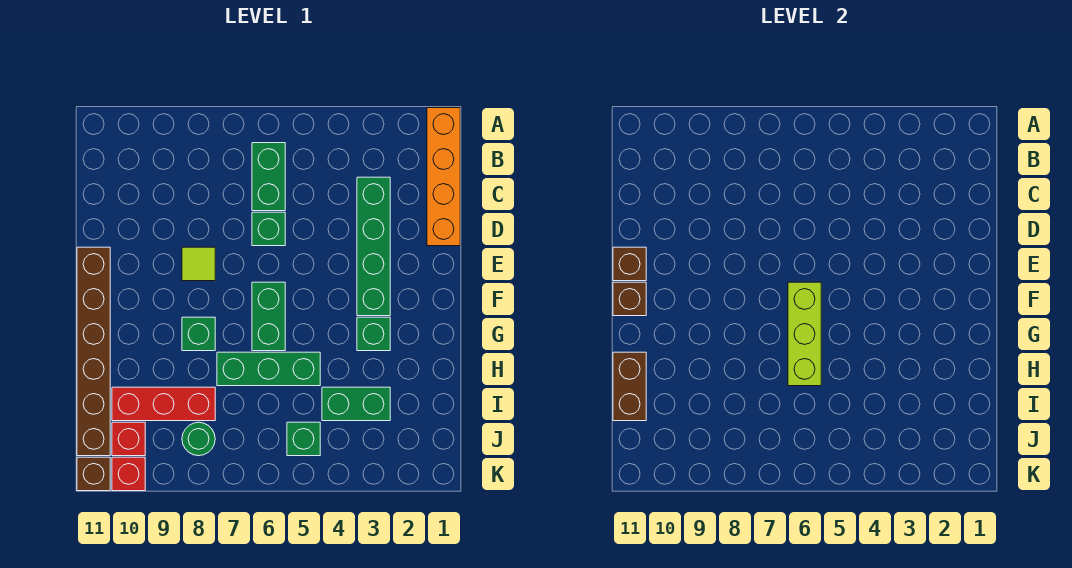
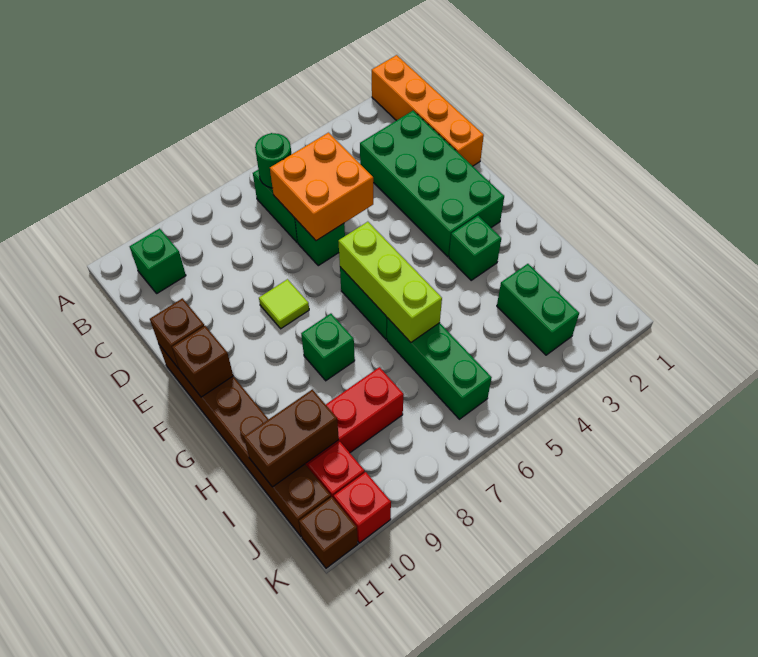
green brick C3:F3 level 1 -> green brick C2:F3 level 1
none -> orange brick C5:D6 level 2
green brick H5:H7 level 1 -> green brick H6:J6 level 1
brown brick H11:I11 level 2 -> brown brick I10:I11 level 2
green brick I3:I4 level 1 -> green brick I3:J3 level 1
green brick J5 level 1 -> green brick B10 level 1
green round brick J8 level 1 -> green round brick B6 level 2

